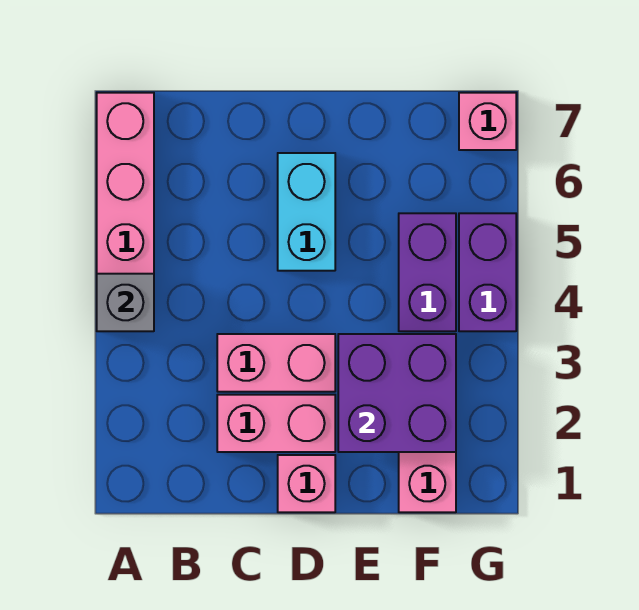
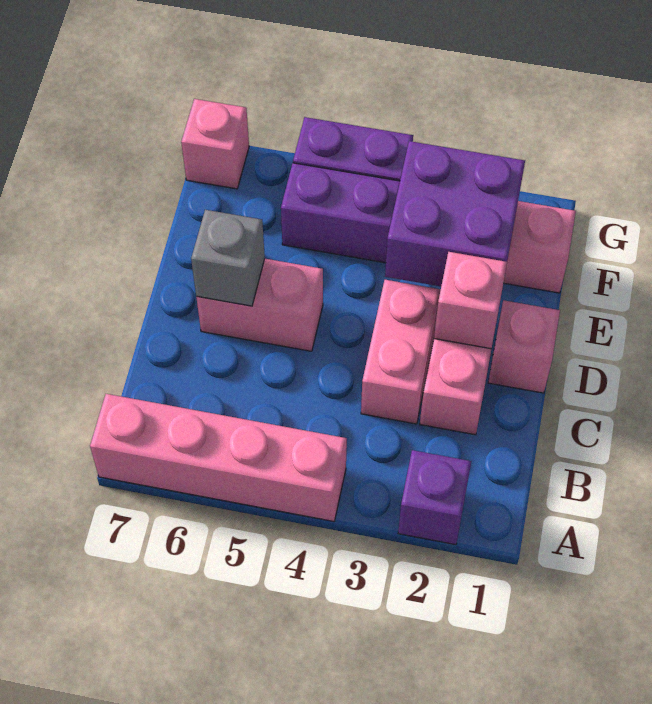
none -> purple brick A2 level 1
grey brick A4 level 2 -> grey brick D6 level 2
none -> pink brick D2 level 2
cyan brick D5:D6 level 1 -> pink brick D5:D6 level 1

